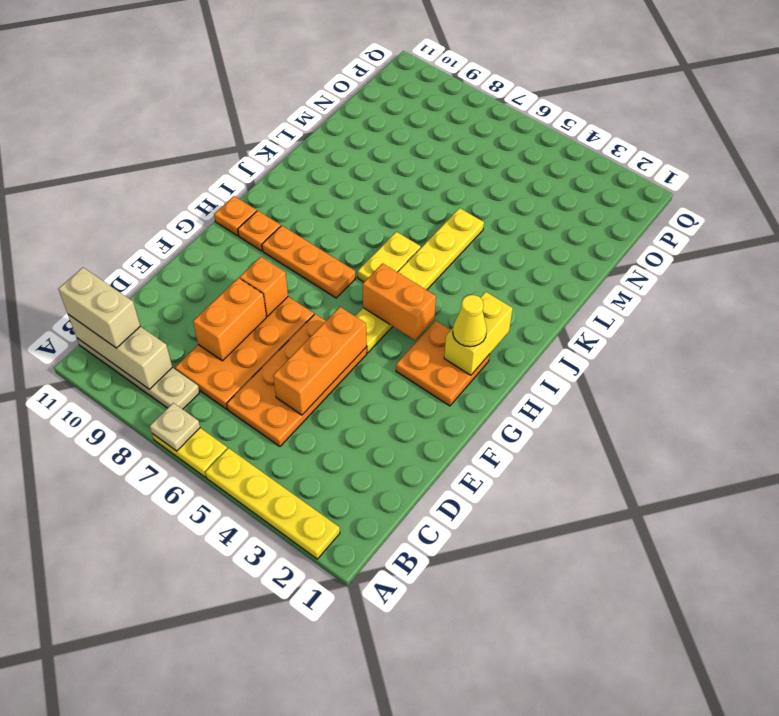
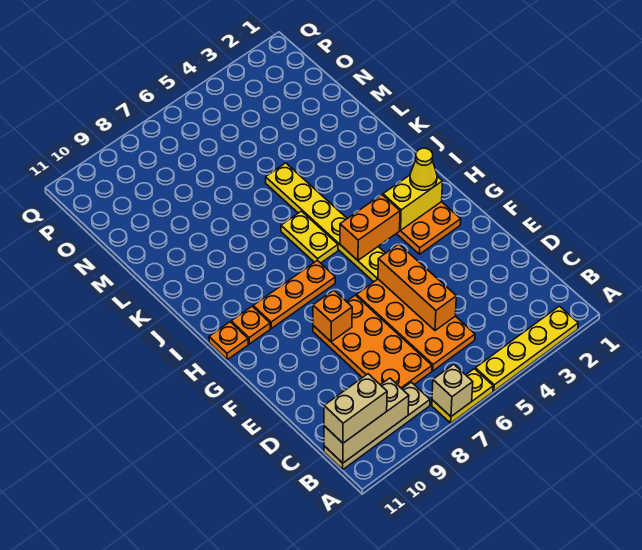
tan plate A7 level 2 -> tan brick A7 level 2
orange brick D8:E8 level 2 -> none
yellow brick H2:I2 level 2 -> yellow brick H2:H3 level 2

